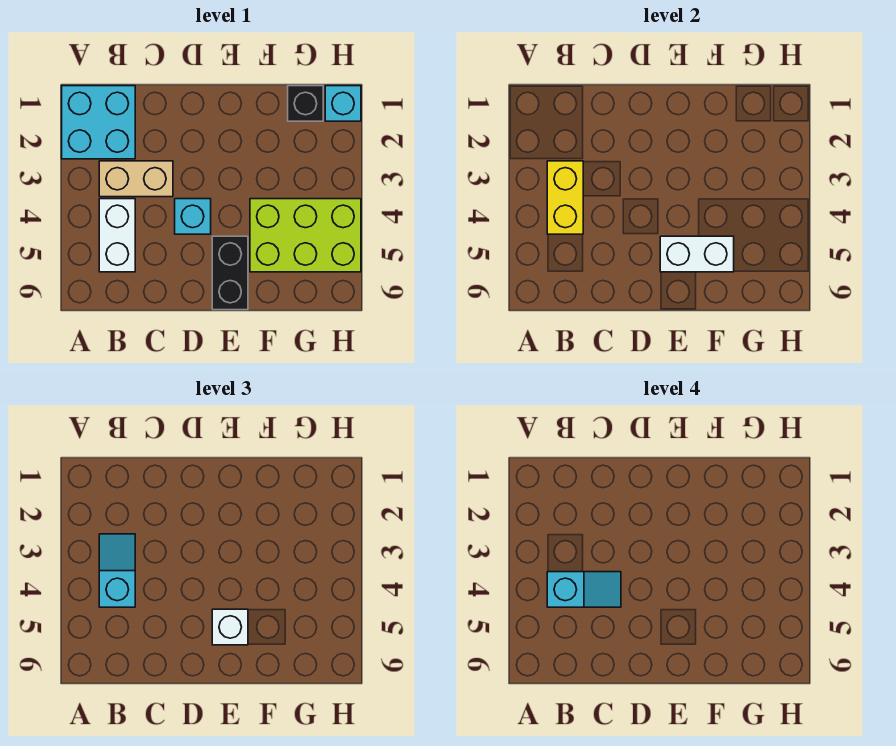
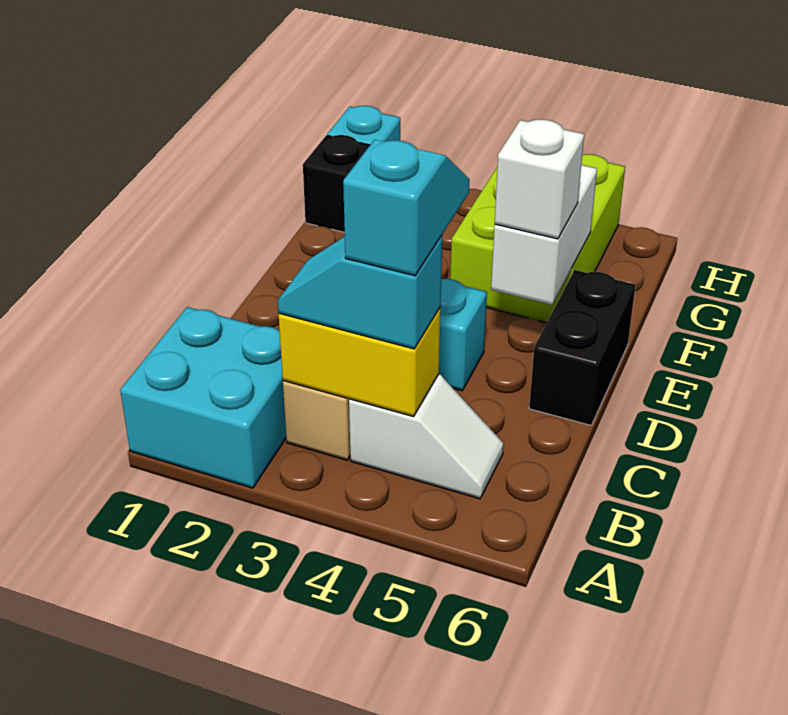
white brick B4:B5 level 1 -> white slope B4:B5 level 1 top 4
black brick E5:E6 level 1 -> black brick D6:E6 level 1

